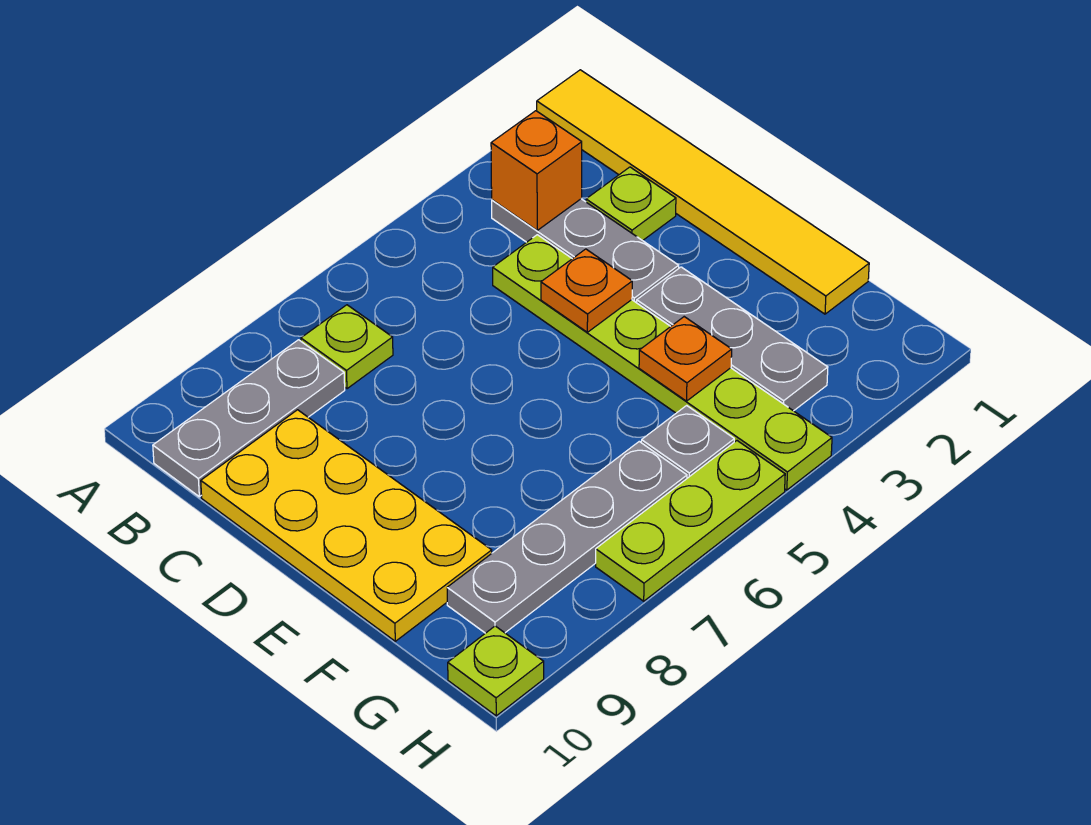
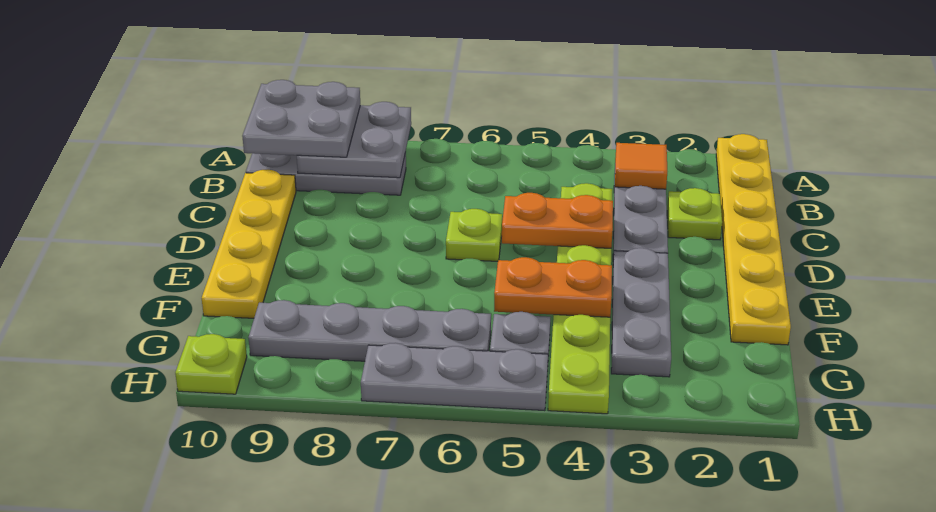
yellow tile A1:F1 level 1 -> yellow plate A1:F1 level 1
none -> grey plate A8:B9 level 2
none -> grey plate A9:B10 level 3
orange brick B3 level 2 -> orange tile B3 level 2
lime plate B7 level 1 -> lime plate D6 level 1
yellow plate C9:F10 level 1 -> yellow plate C10:F10 level 1
orange plate D4 level 2 -> orange plate D4:D5 level 2
orange plate F4 level 2 -> orange plate F4:F5 level 2
lime plate H5:H7 level 1 -> grey plate H5:H7 level 1

